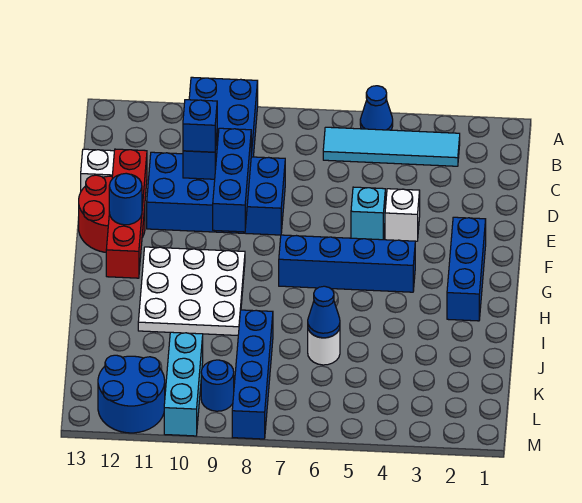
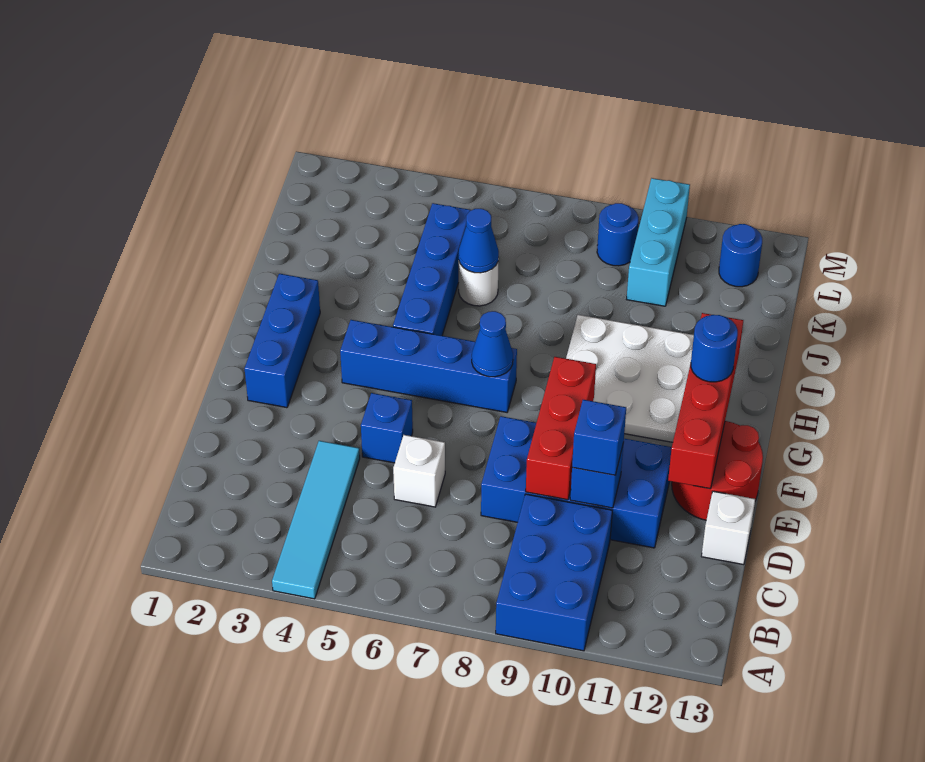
blue cone A5 level 1 -> blue cone G7 level 2
cyan tile B3:B6 level 1 -> cyan tile A4:D4 level 1
blue brick D9:F9 level 2 -> red brick D9:F9 level 2
white brick E4 level 1 -> white brick D6 level 1
cyan brick E5 level 1 -> blue brick E5 level 1
blue brick J8:M8 level 1 -> blue brick H5:K5 level 1
blue round brick L11:M12 level 1 -> blue round brick L12 level 1

